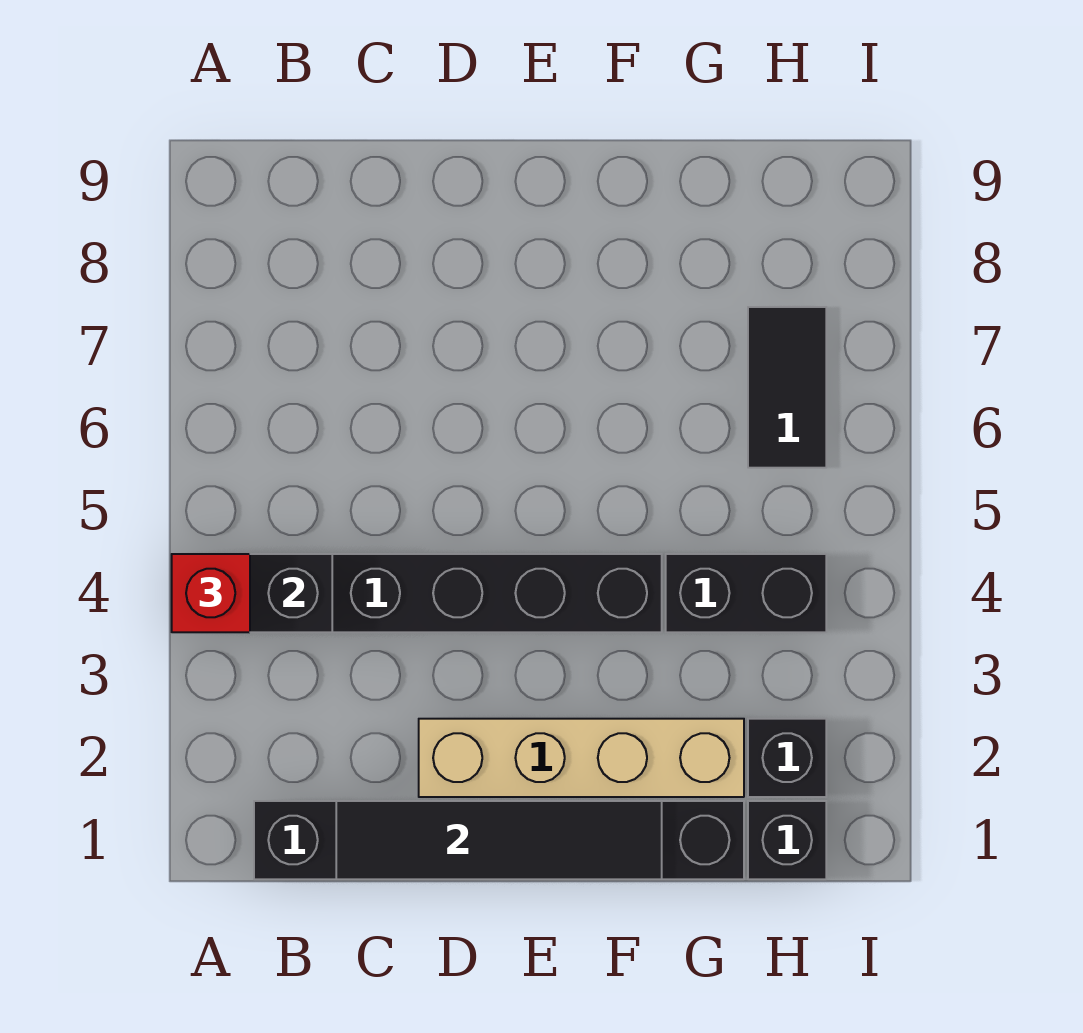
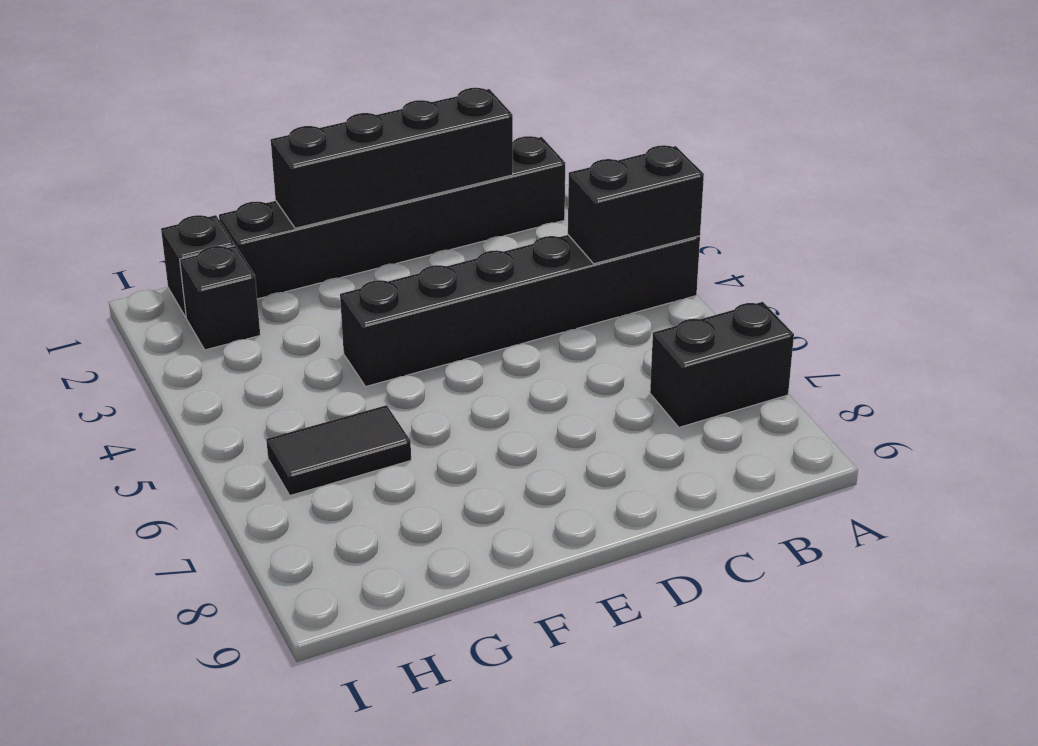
red brick A4 level 3 -> none
black tile C1:F1 level 2 -> black brick C1:F1 level 2
tan brick D2:G2 level 1 -> none
black brick G4:H4 level 1 -> black brick A7:B7 level 1
black tile H6:H7 level 1 -> black tile G6:H6 level 1

